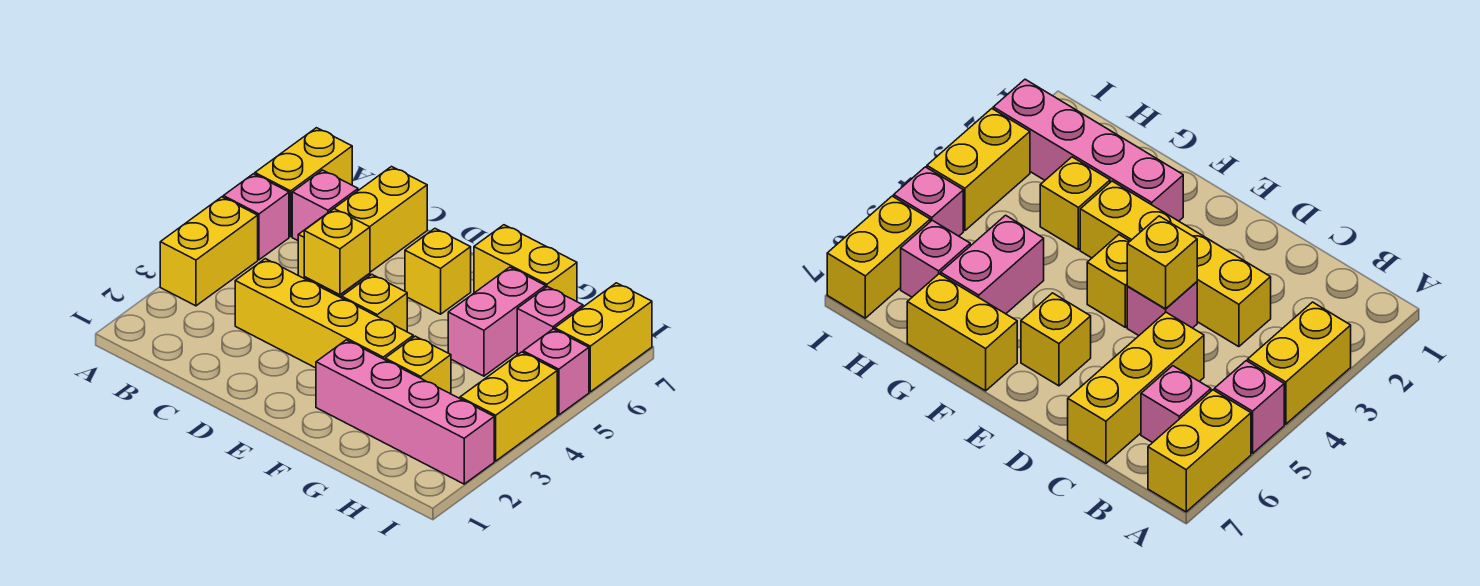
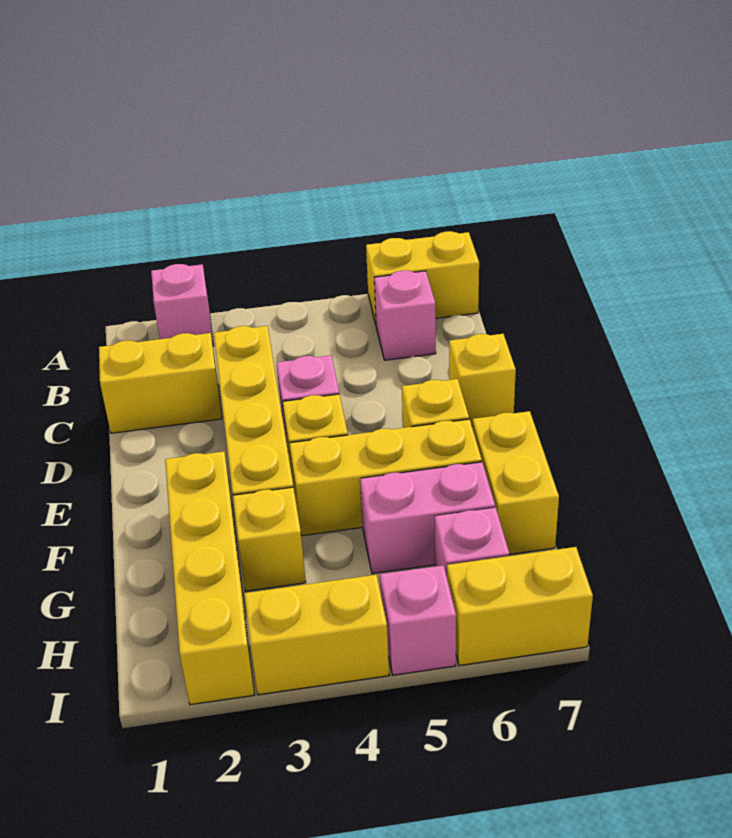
yellow brick A3:A4 level 1 -> yellow brick C1:C2 level 1
pink brick A5 level 1 -> pink brick A2 level 1
yellow brick C5:C7 level 1 -> yellow brick F4:F6 level 1
yellow brick D4 level 2 -> yellow brick D7 level 1
pink brick F2:I2 level 1 -> yellow brick F2:I2 level 1

